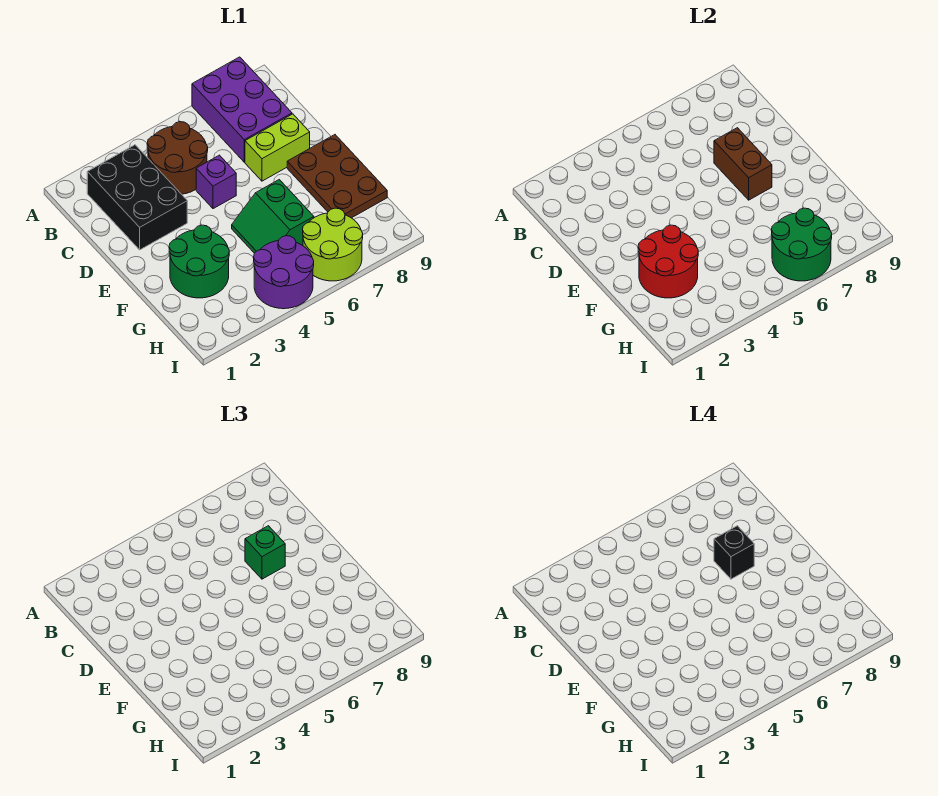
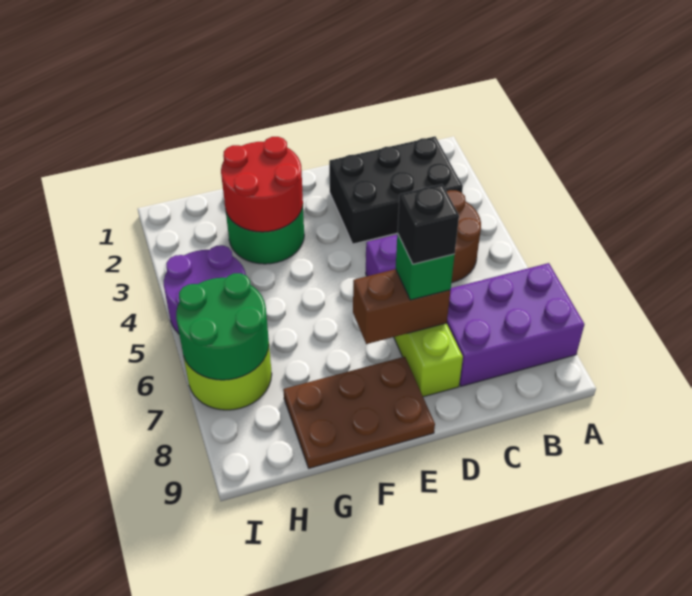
green slope F5:G6 level 1 top 6 -> none

